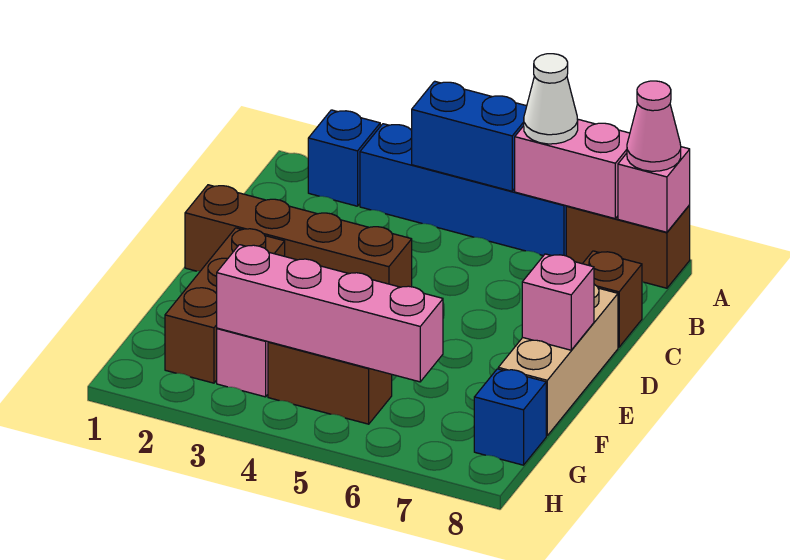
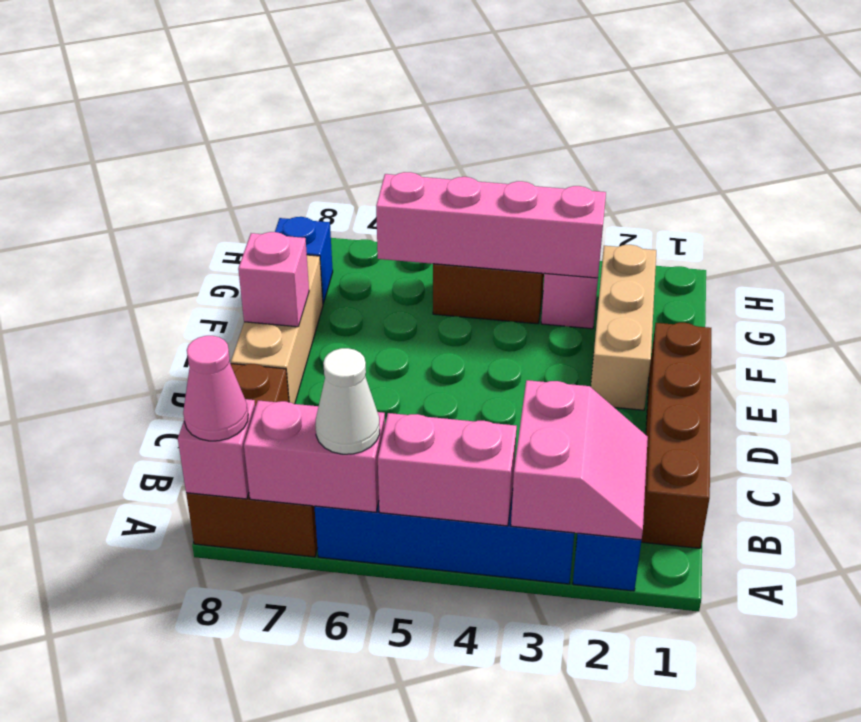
none -> pink slope A2:B3 level 2 top 3
blue brick A4:A5 level 2 -> pink brick A4:A5 level 2
brown brick D1:D4 level 1 -> brown brick B1:E1 level 1
brown brick E2:G2 level 1 -> tan brick E2:G2 level 1

